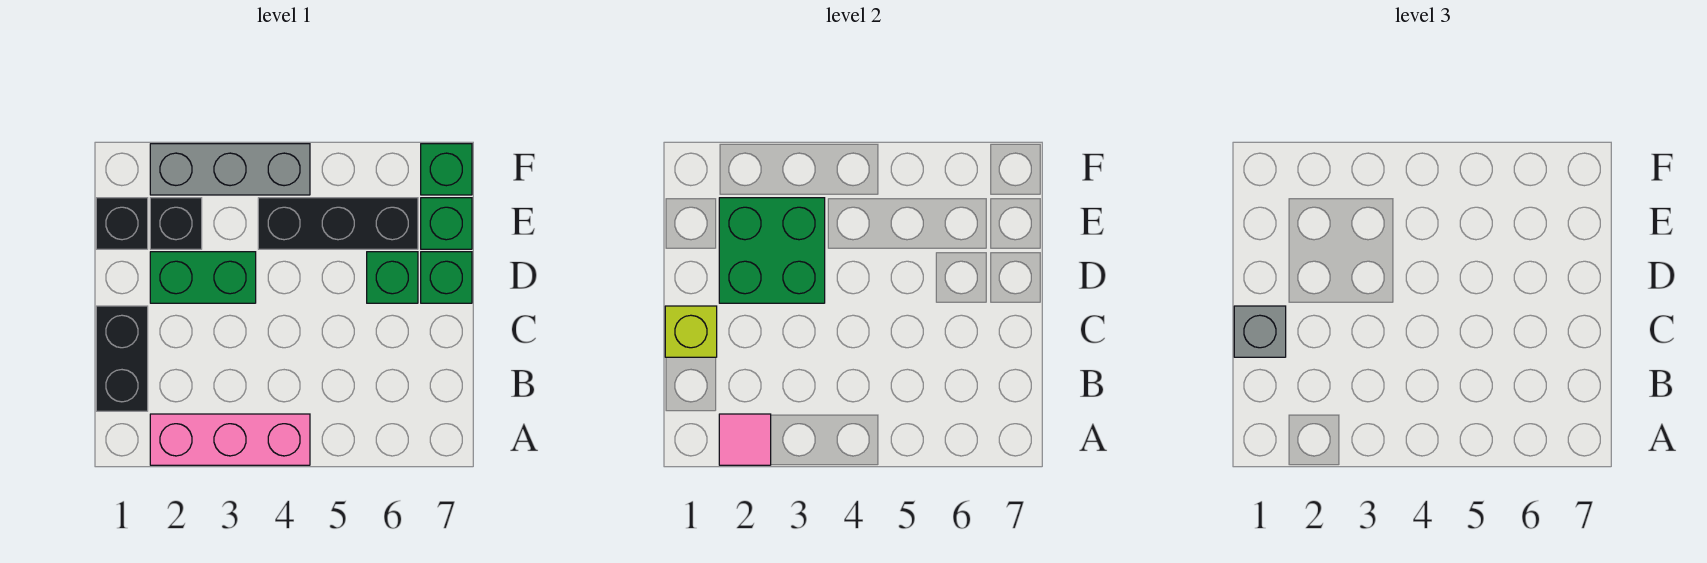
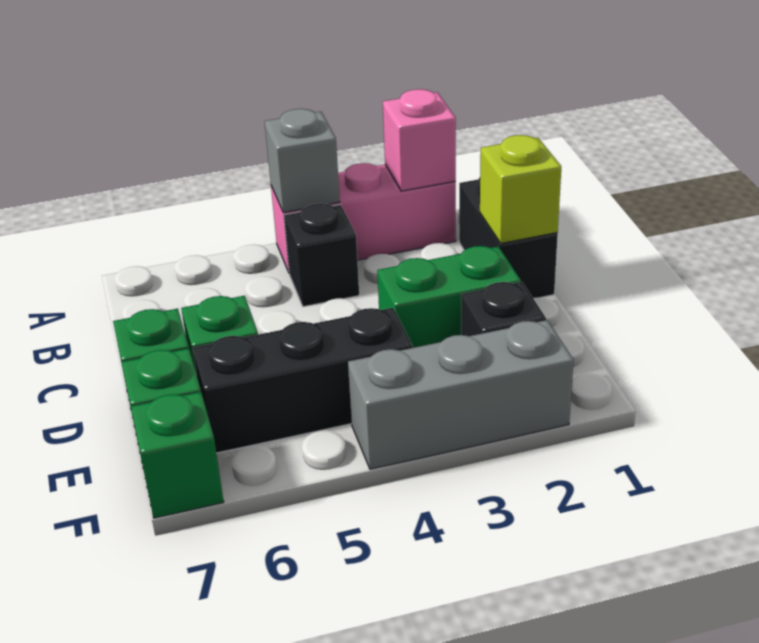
pink tile A2 level 2 -> pink brick A2 level 2
grey brick C1 level 3 -> grey brick A4 level 2
green brick D2:E3 level 2 -> none
black brick E1 level 1 -> black brick B4 level 1

